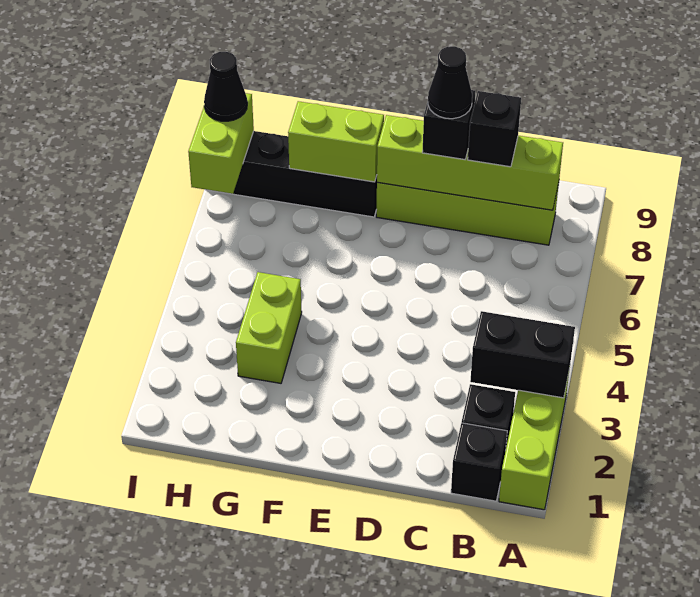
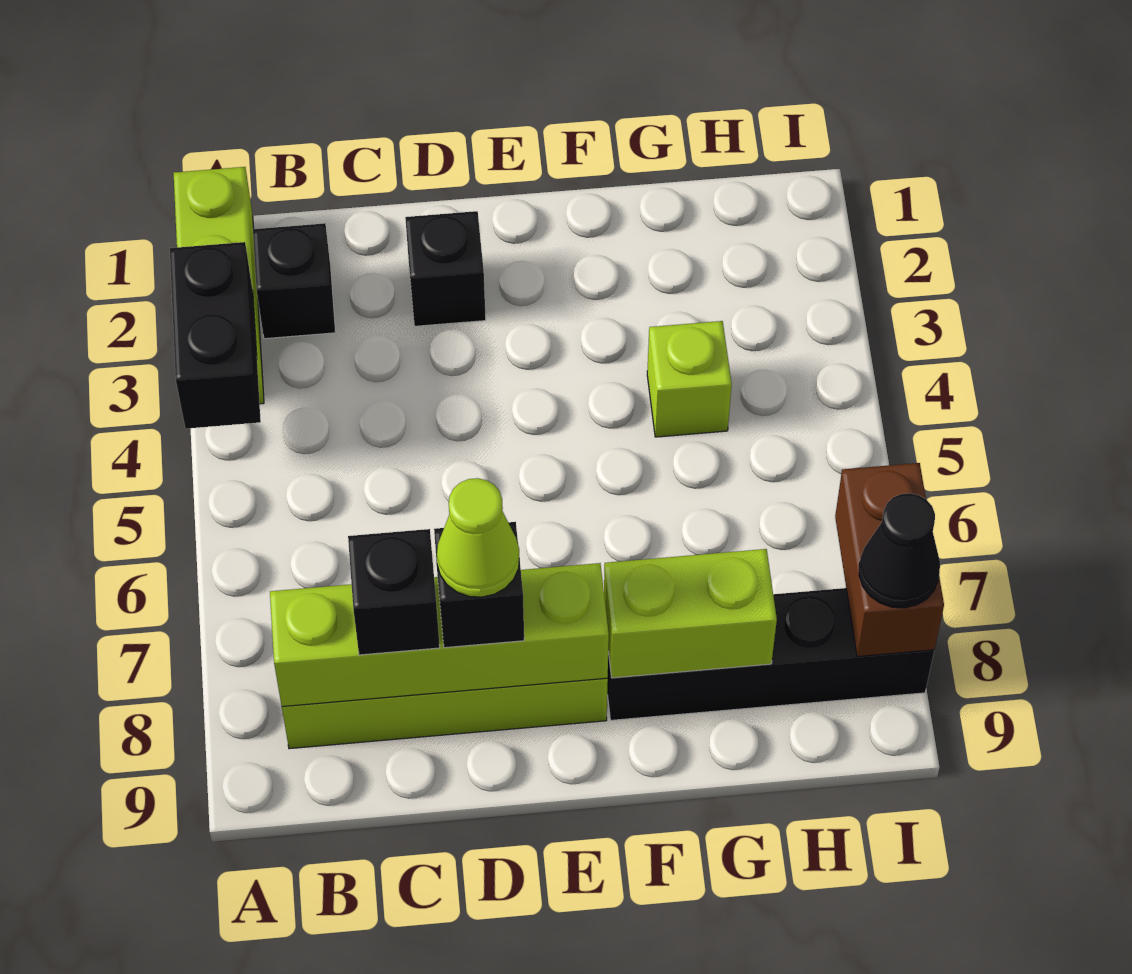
black brick A3:B3 level 2 -> black brick A3:A4 level 2
black brick B1 level 1 -> black brick D2 level 1
black cone D8 level 4 -> lime cone D8 level 4
lime brick G3:G4 level 1 -> lime brick G4 level 1
lime brick I7:I8 level 2 -> brown brick I7:I8 level 2

